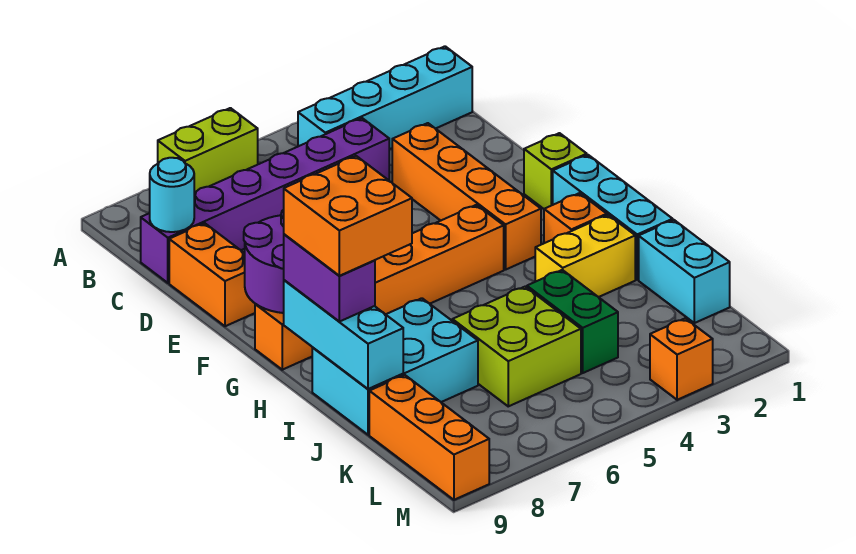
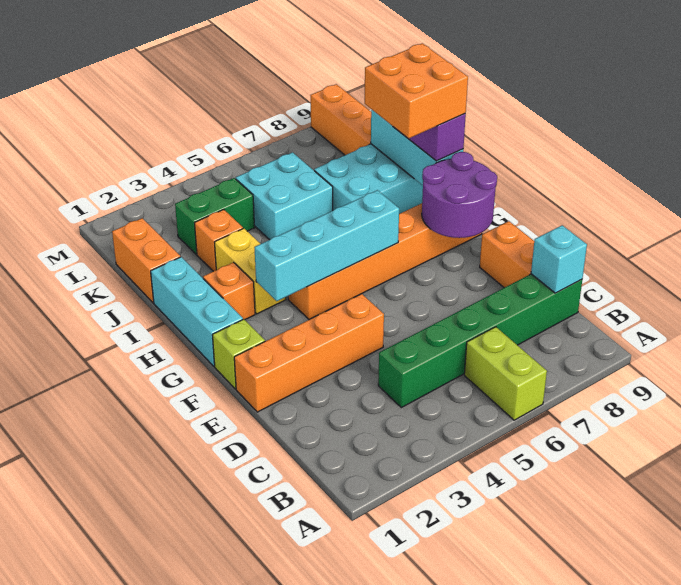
lime brick A6:A7 level 1 -> lime brick A6:B6 level 1
cyan brick B1:B4 level 1 -> cyan brick G3:G6 level 2
purple brick C4:C9 level 1 -> green brick C4:C9 level 1
cyan round brick C9 level 2 -> cyan brick C9 level 2
orange brick D3:G3 level 1 -> orange brick E1:E4 level 1
yellow brick I2:I3 level 1 -> yellow brick H3:I3 level 1
cyan brick J1:K1 level 1 -> orange brick J1:K1 level 1
green brick J4:K4 level 1 -> green brick K3:K4 level 1
lime brick J5:K6 level 1 -> cyan brick J5:K6 level 1
orange brick M3 level 1 -> orange brick J3 level 1

